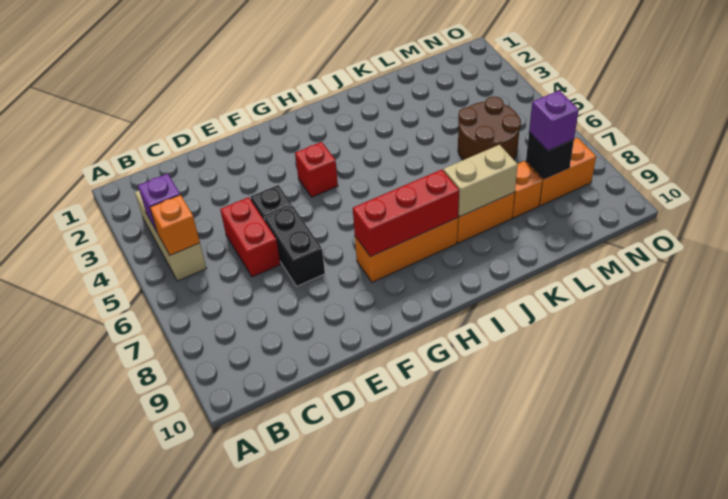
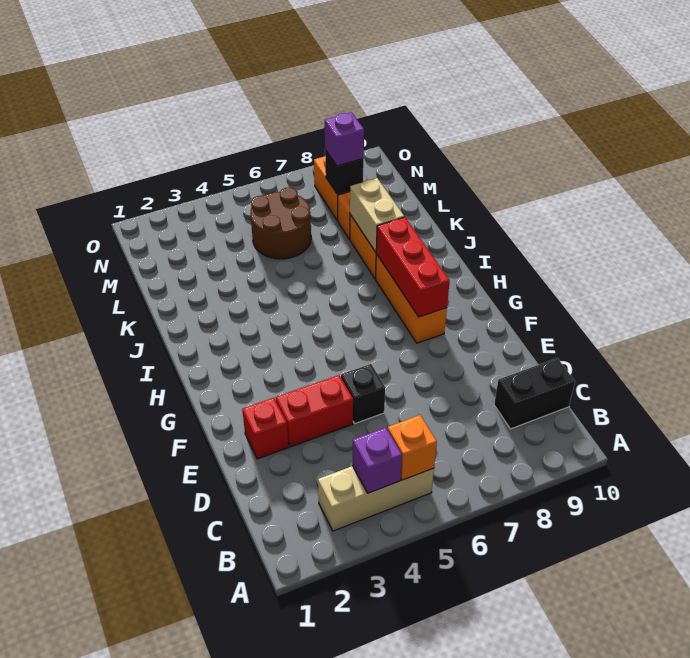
red brick D5:D6 level 1 -> red brick E3:E4 level 1
black brick E6:E7 level 1 -> black brick C9:C10 level 1
red brick G4 level 1 -> red brick E2 level 1

